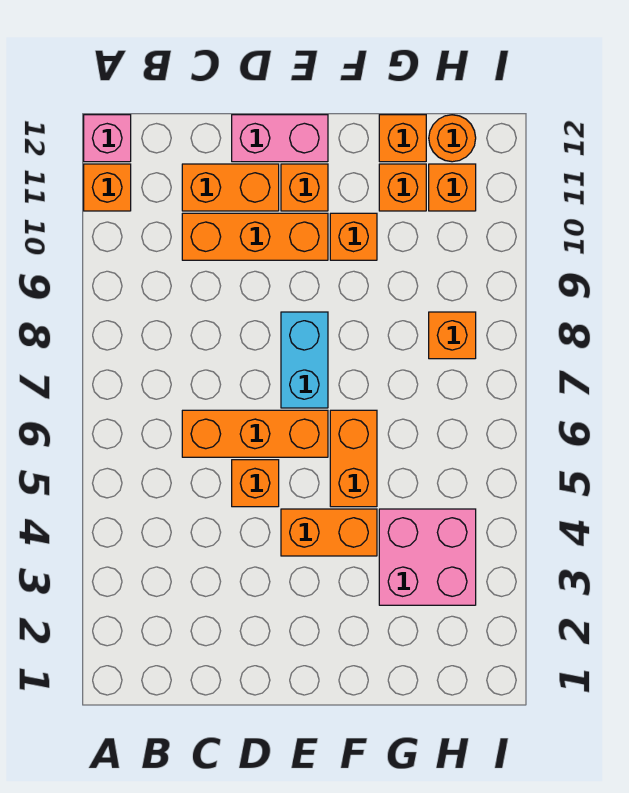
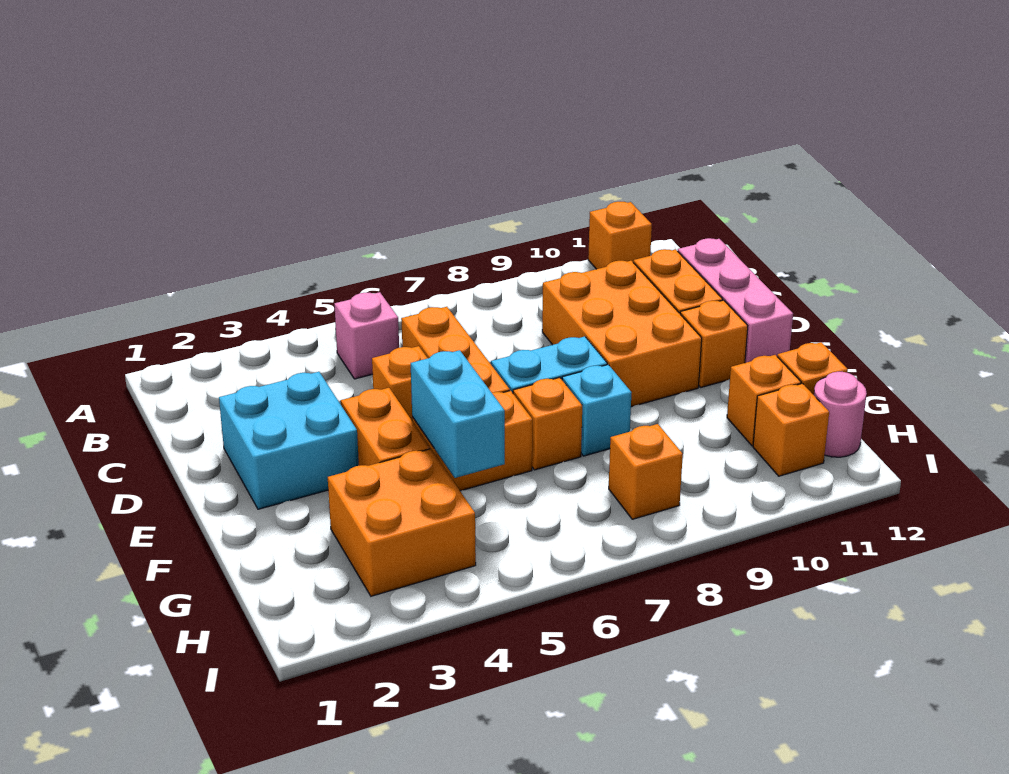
pink brick A12 level 1 -> pink brick B5 level 1
orange brick C10:E10 level 1 -> orange brick C9:E10 level 1
none -> cyan brick D2:E3 level 1
pink brick D12:E12 level 1 -> pink brick C12:E12 level 1
none -> cyan brick F5:G5 level 2
none -> cyan brick F8 level 1
orange brick F10 level 1 -> orange brick F7 level 1
pink brick G3:H4 level 1 -> orange brick G3:H4 level 1
orange round brick H12 level 1 -> pink round brick H12 level 1

